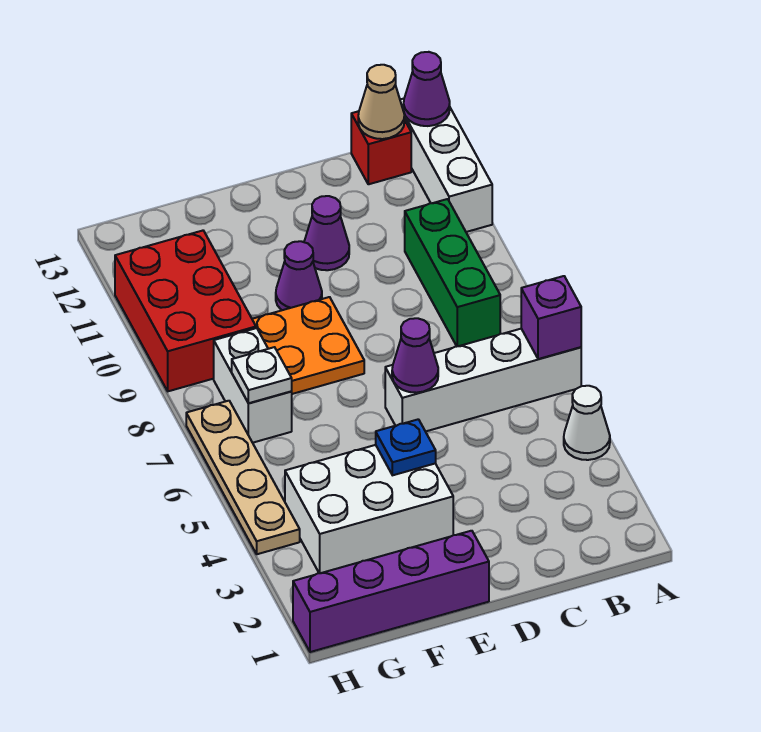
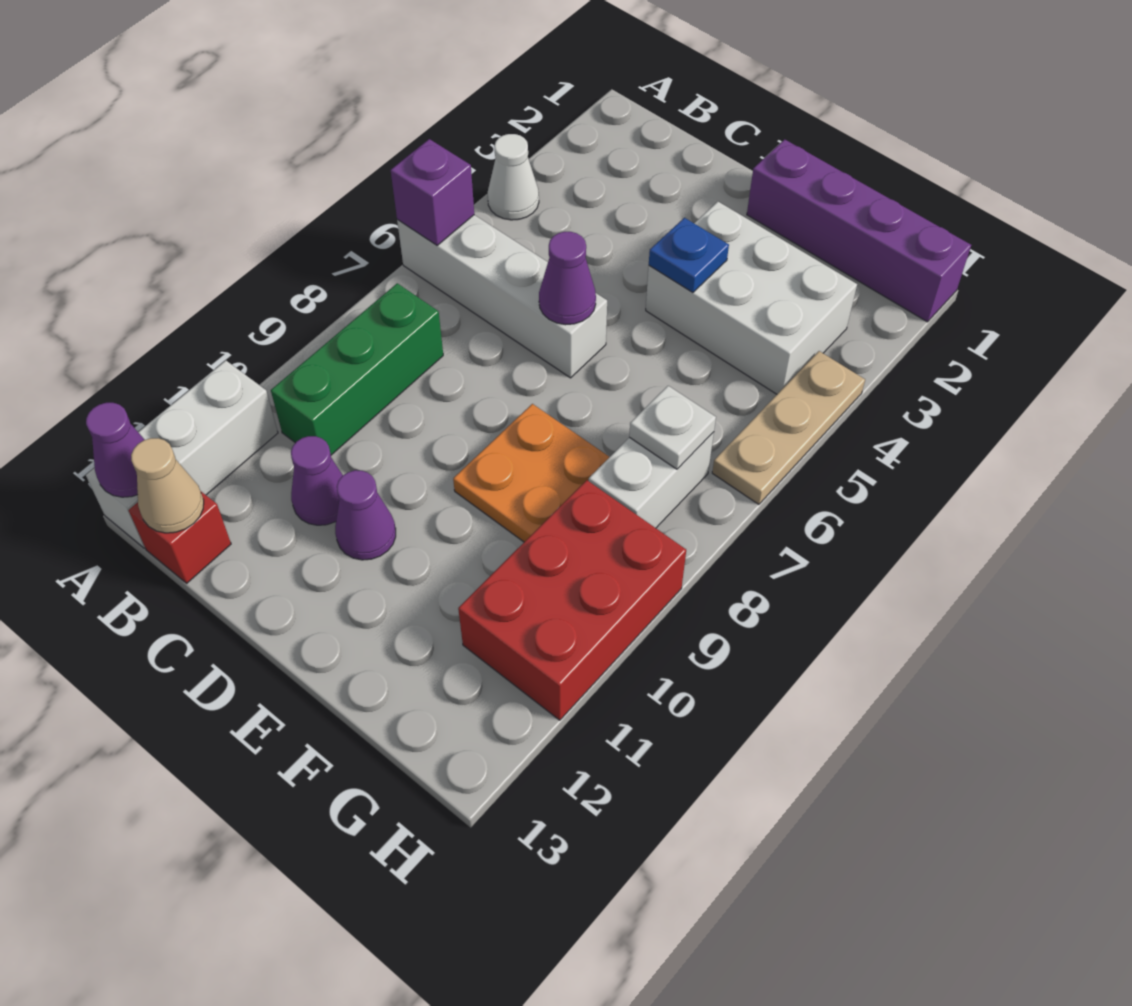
purple cone E10 level 1 -> purple cone C11 level 1
tan plate H4:H7 level 1 -> tan plate H4:H6 level 1

